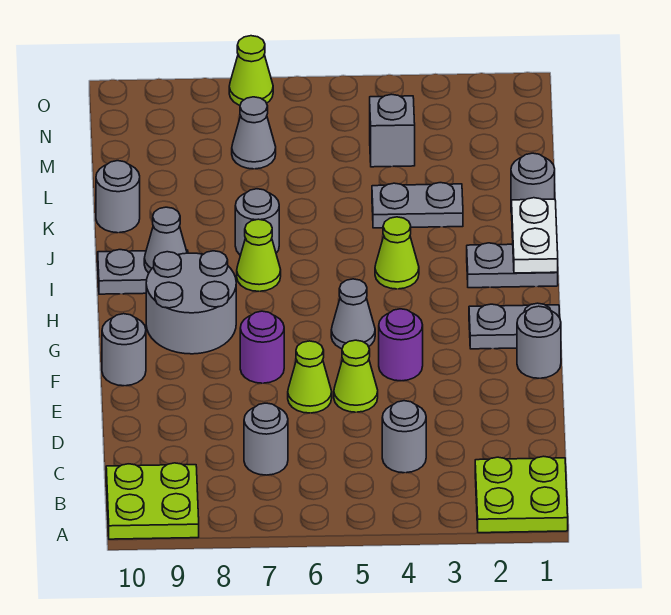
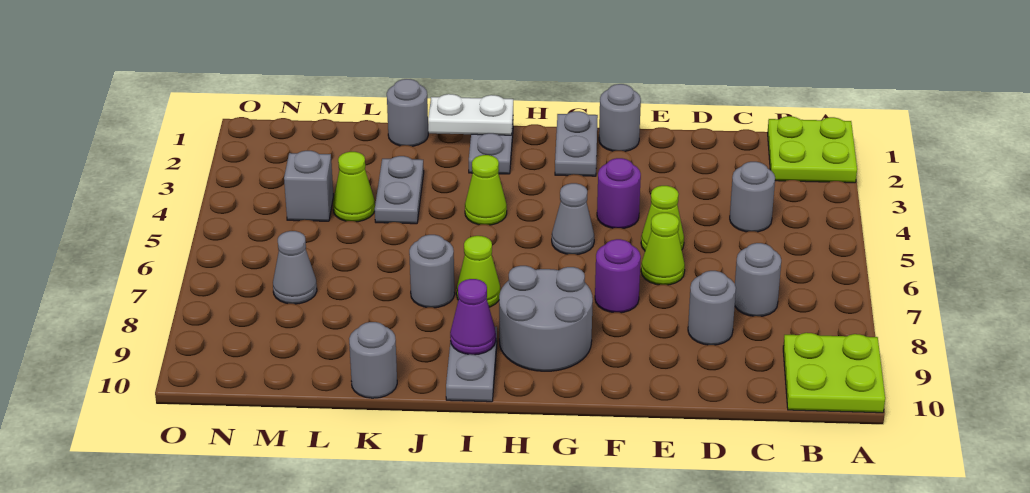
grey round brick F10 level 1 -> grey round brick D8 level 1
grey cone I9 level 2 -> purple cone I9 level 2
lime cone O7 level 1 -> lime cone L4 level 1

